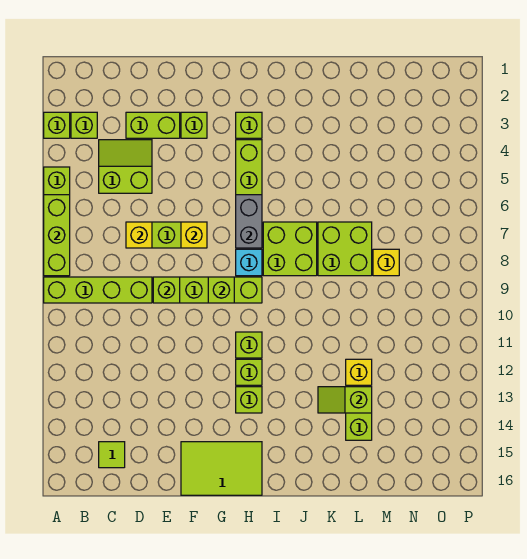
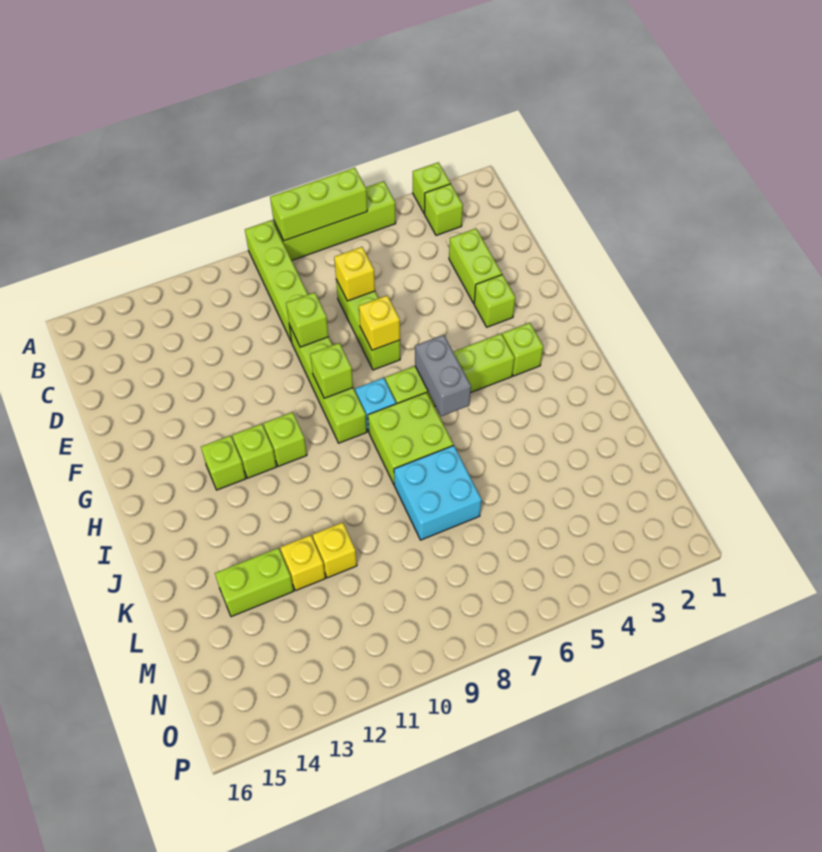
lime slope C4:D5 level 1 top 5 -> none
lime tile C15 level 1 -> none
lime tile F15:H16 level 1 -> none
grey brick H6:H7 level 2 -> grey brick H6:I6 level 2
lime brick K7:L8 level 1 -> cyan brick K7:L8 level 1
lime slope K13:L13 level 2 top L -> none
yellow brick M8 level 1 -> yellow brick L11 level 1

